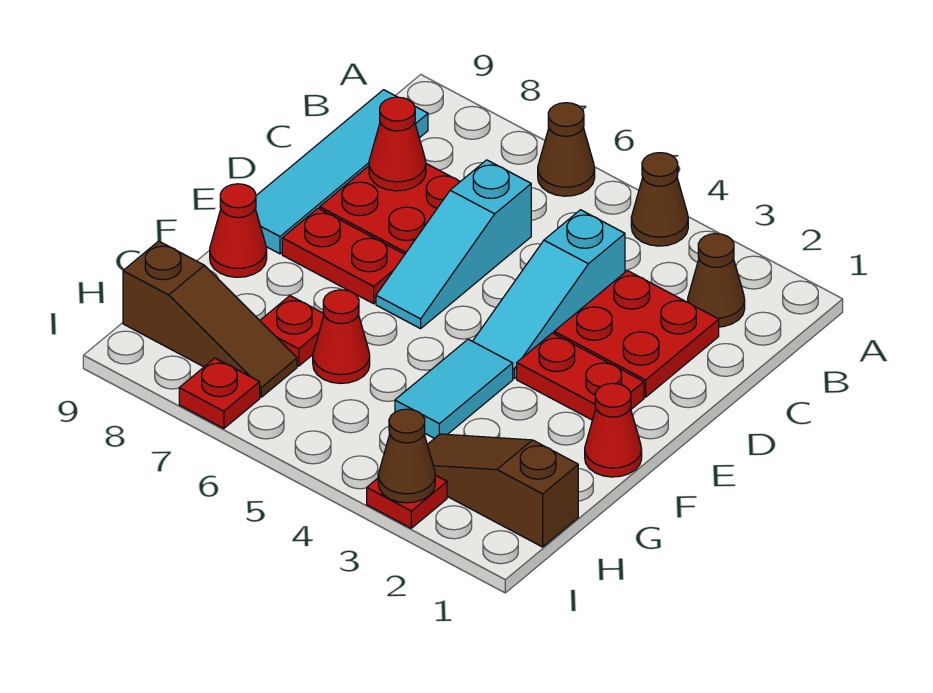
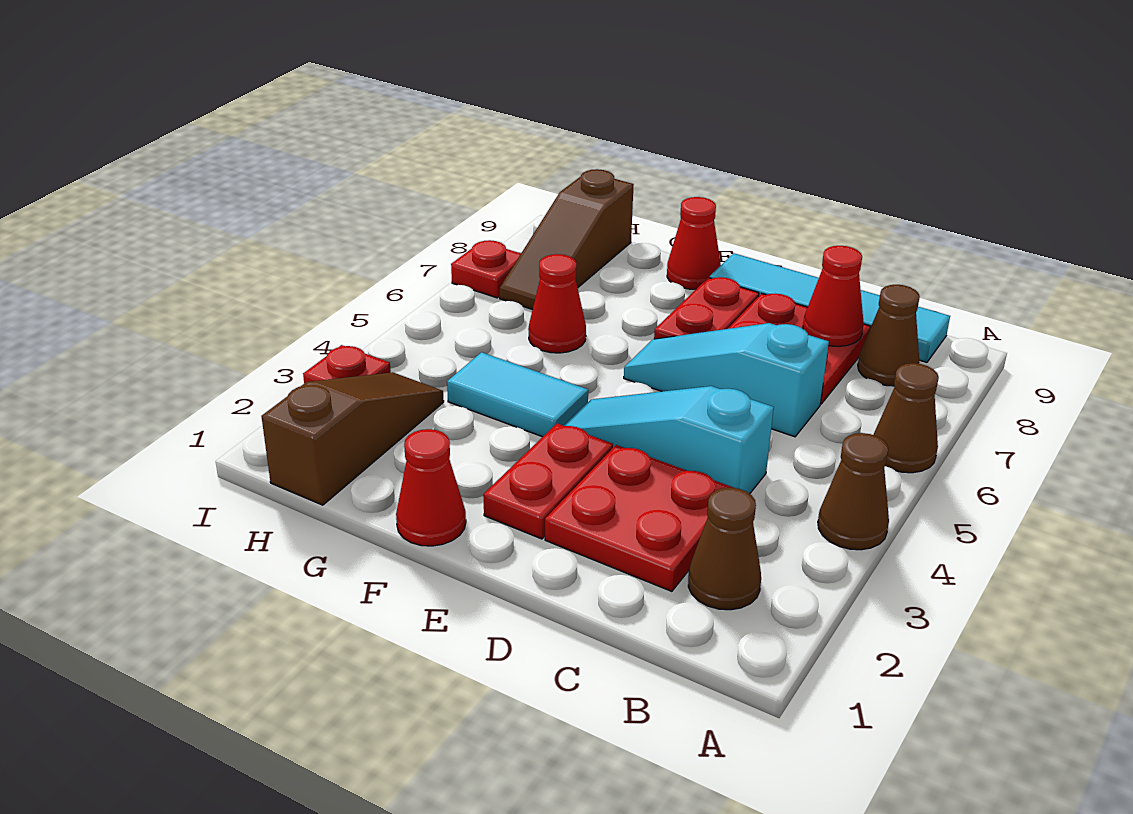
red plate G7 level 1 -> none
brown cone I3 level 2 -> brown cone B8 level 1

